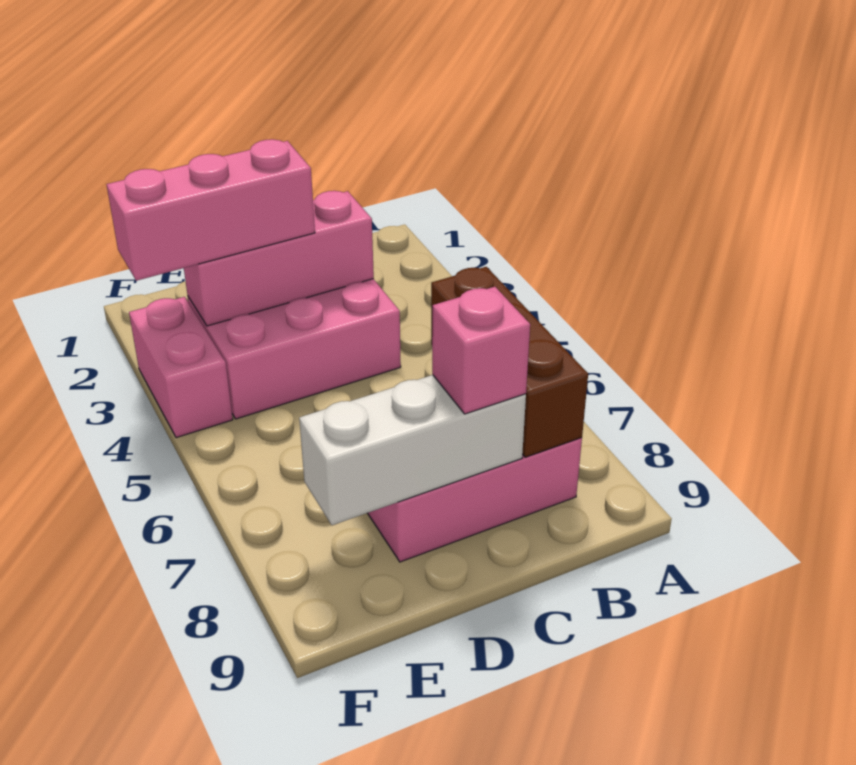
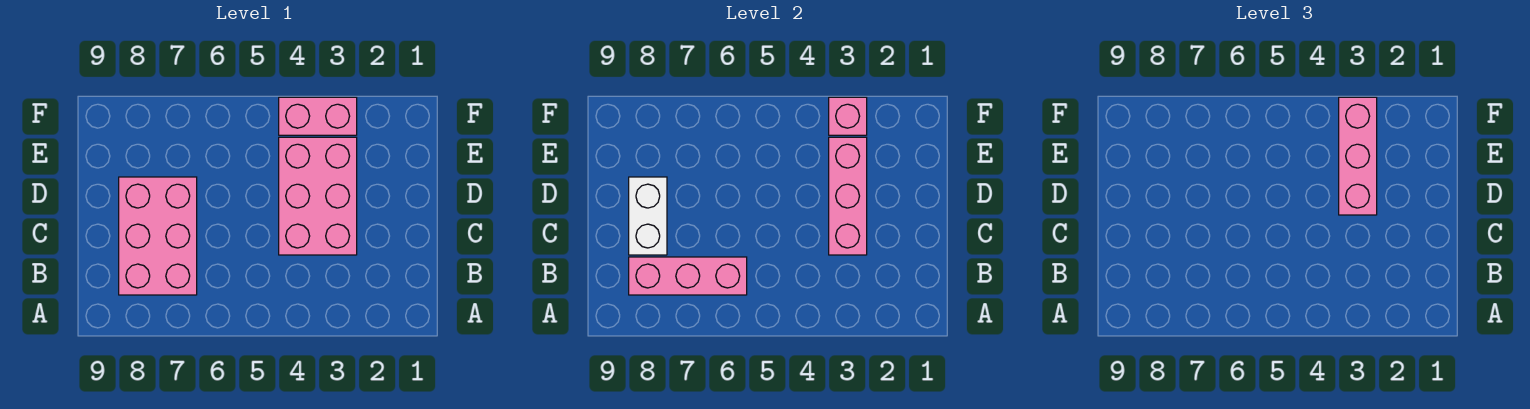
brown brick B6:B8 level 2 -> pink brick B6:B8 level 2
white brick C8:E8 level 2 -> white brick C8:D8 level 2
pink brick C8 level 3 -> pink brick F3 level 2

